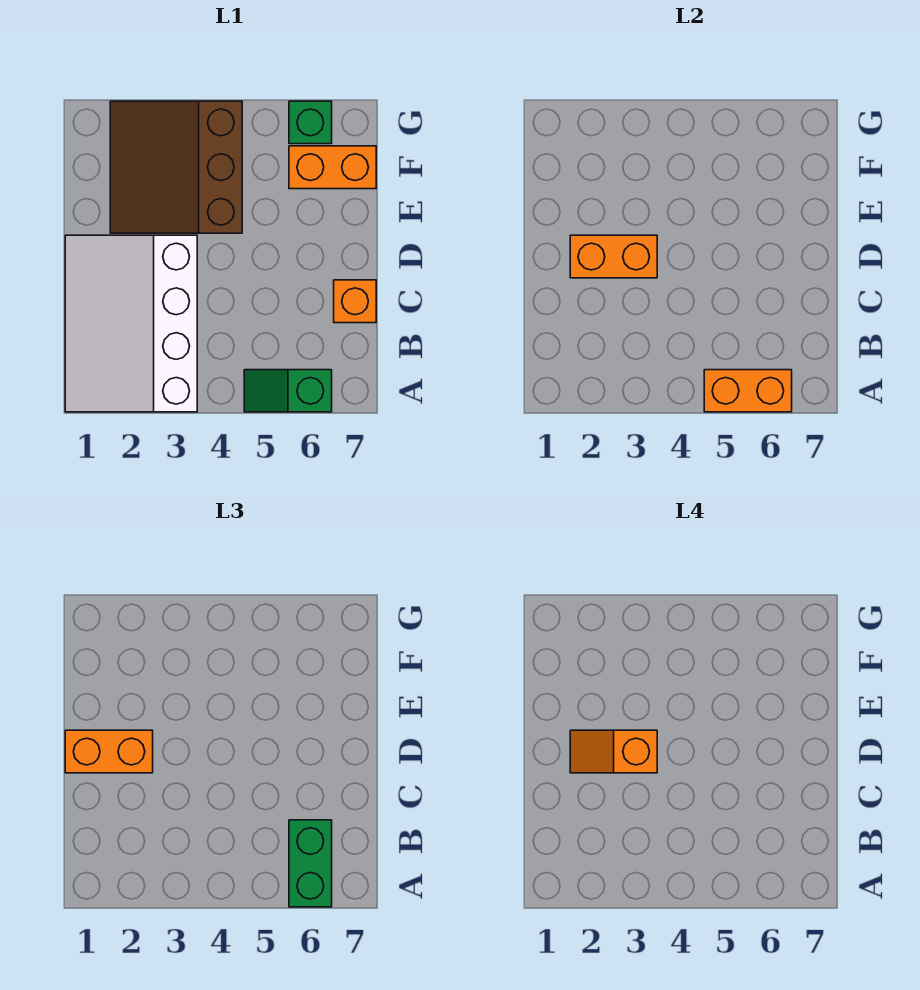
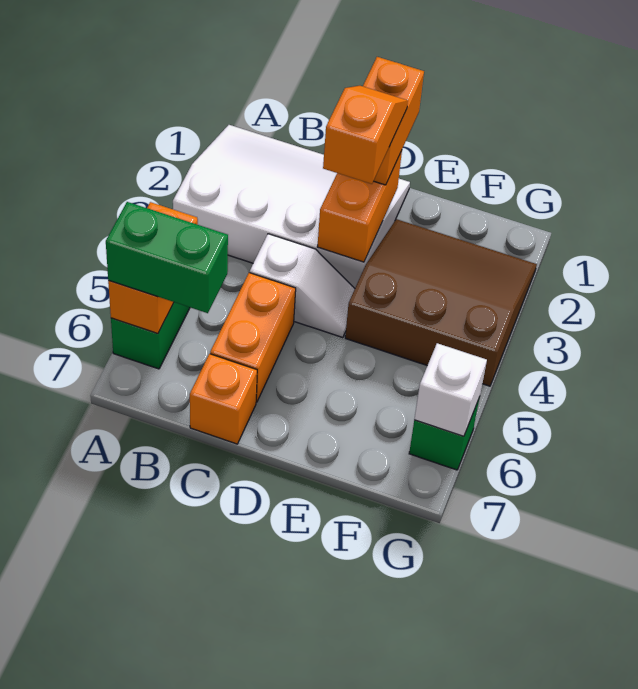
none -> white slope C4:D4 level 1 top C
orange brick F6:F7 level 1 -> orange brick C5:C6 level 1
none -> white brick G6 level 2

